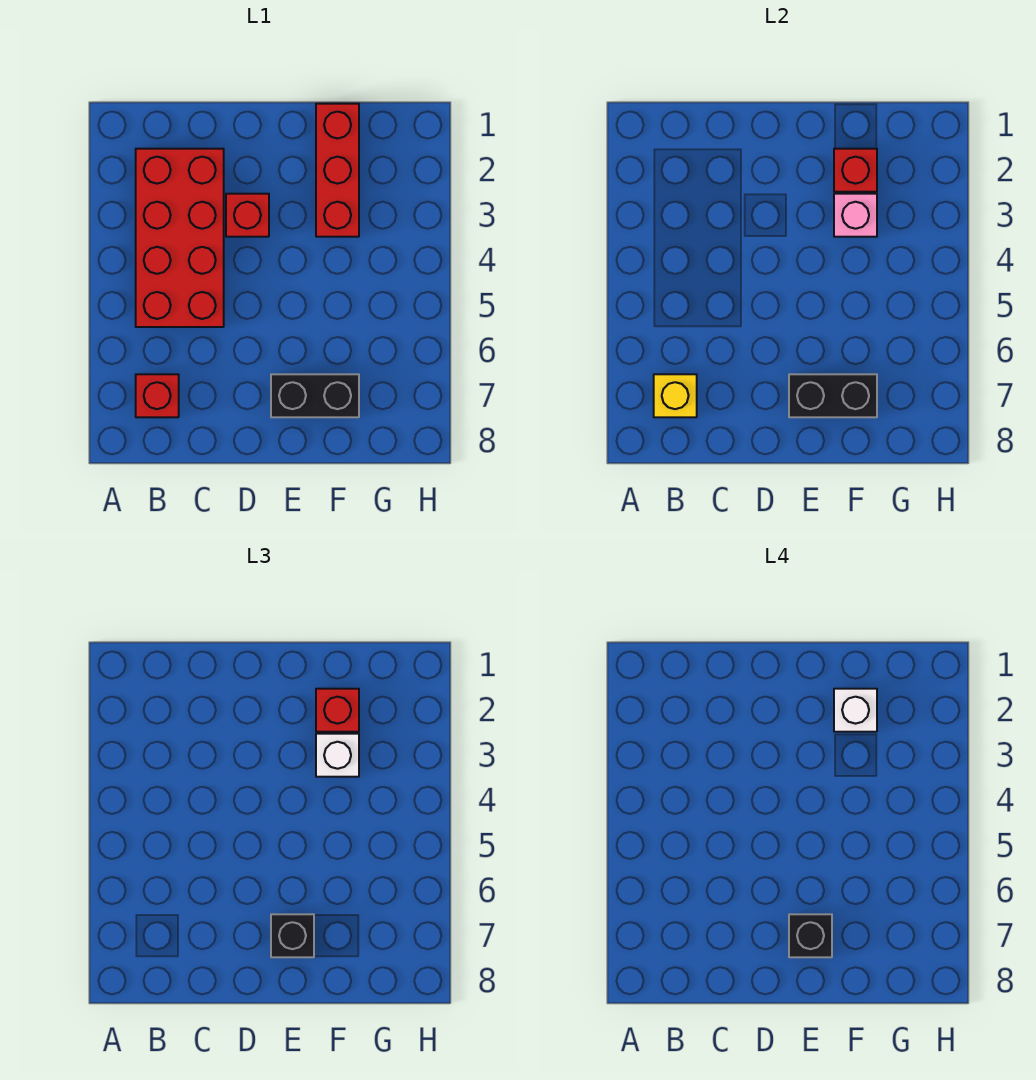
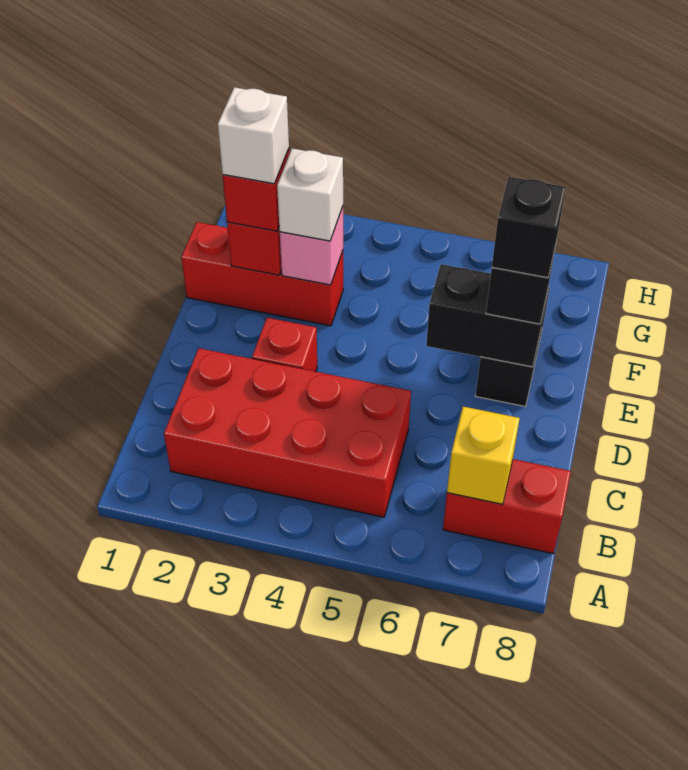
red brick B7 level 1 -> red brick B7:B8 level 1
black brick E7:F7 level 2 -> black brick E6:E7 level 2

